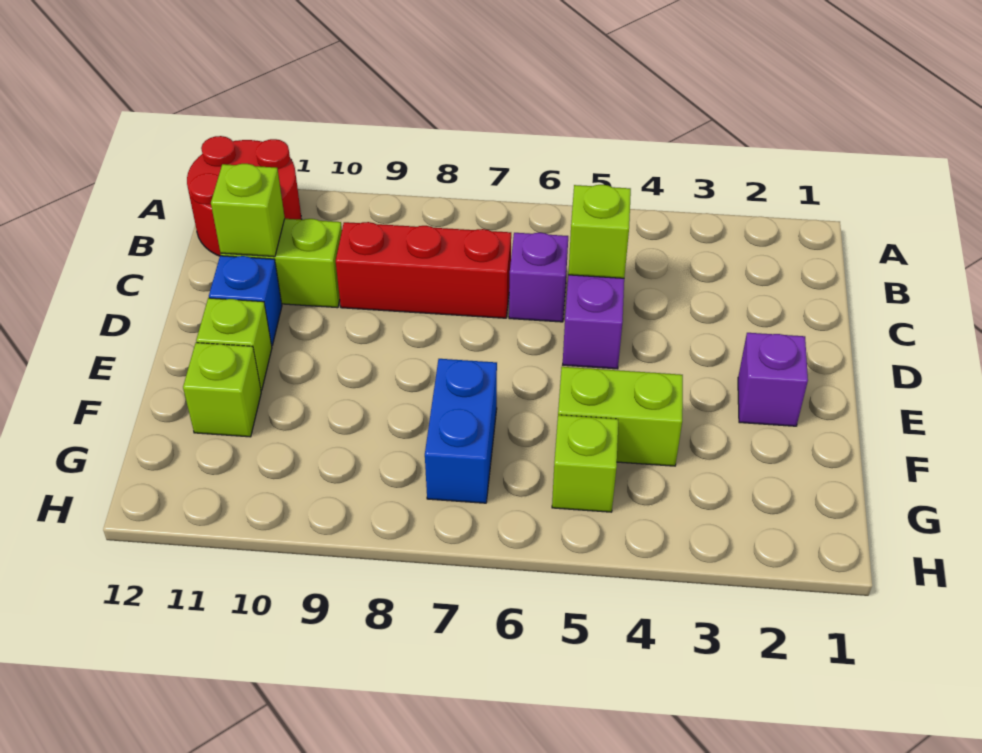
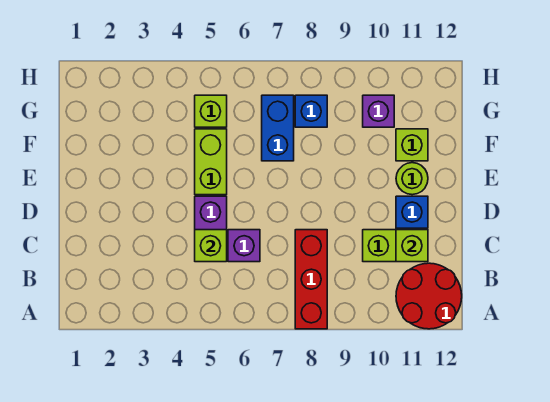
red brick C7:C9 level 1 -> red brick A8:C8 level 1
purple brick E2 level 1 -> purple brick G10 level 1
lime brick E11 level 1 -> lime round brick E11 level 1
lime brick F4:F5 level 1 -> lime brick E5:F5 level 1
none -> blue brick G8 level 1

